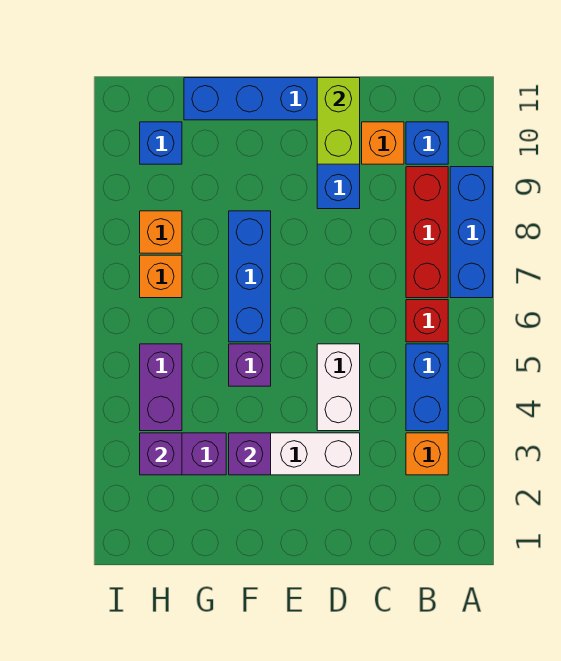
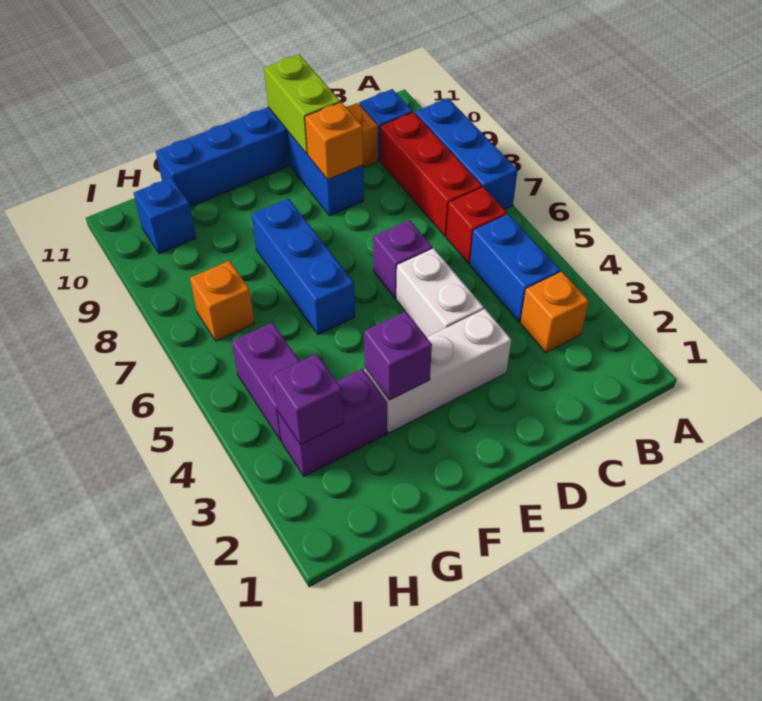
purple brick F5 level 1 -> purple brick D6 level 1
orange brick H8 level 1 -> orange brick D9 level 2

